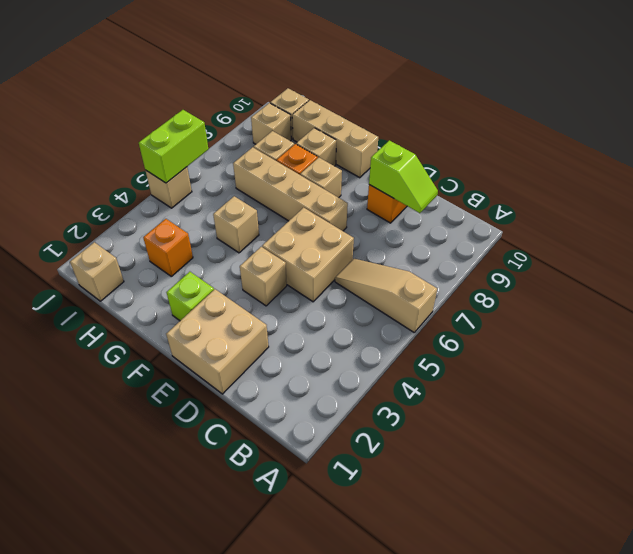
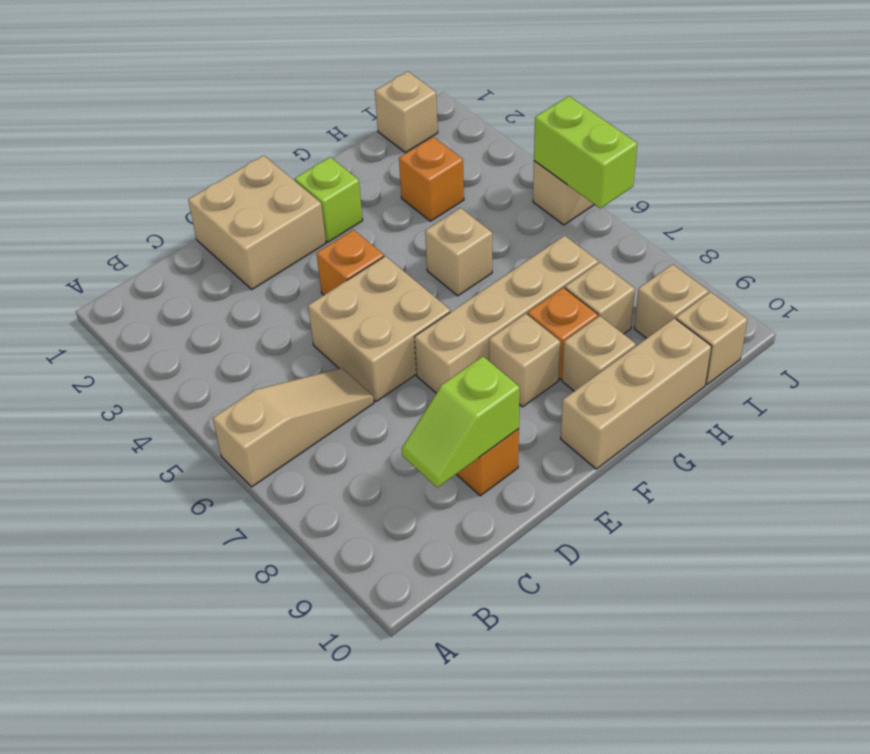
tan brick E4 level 1 -> orange brick E4 level 1

